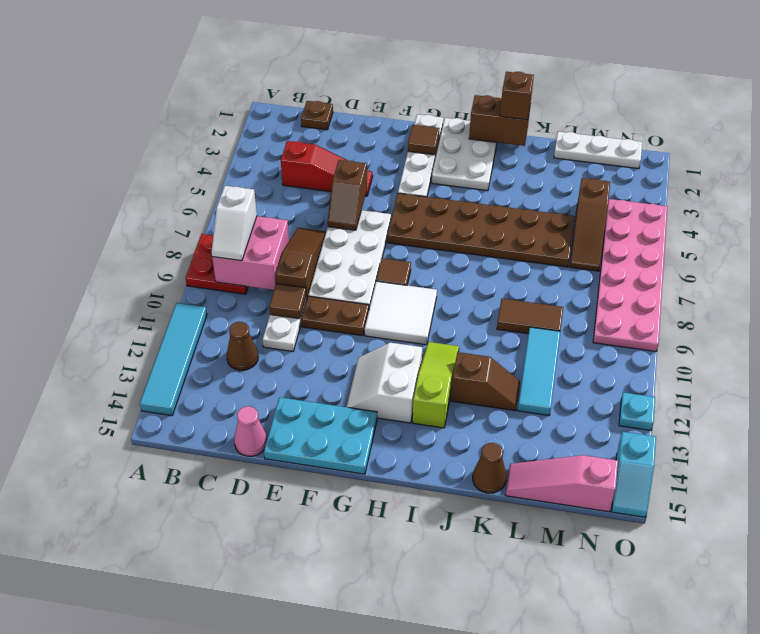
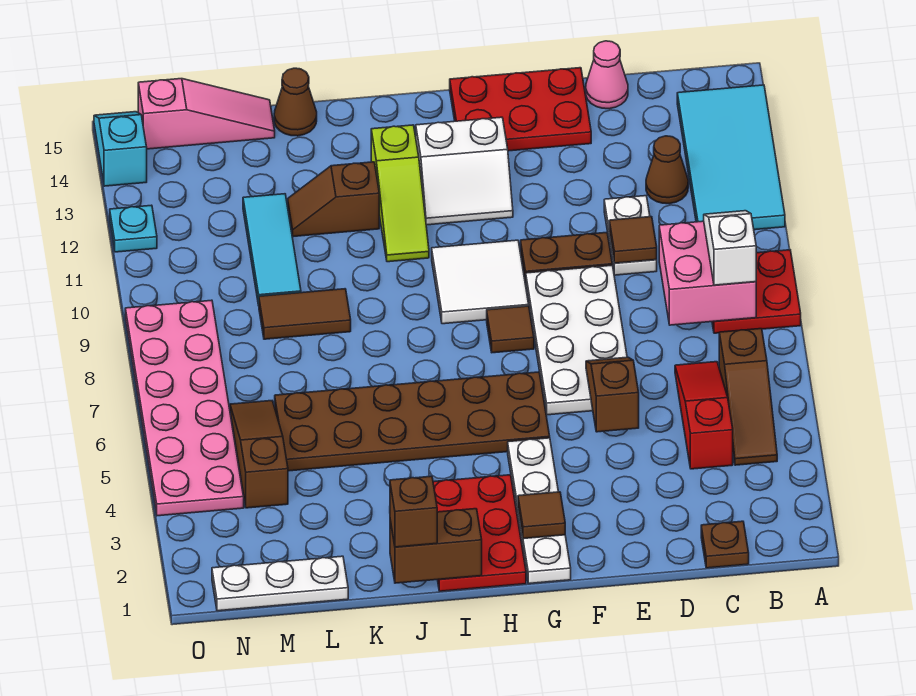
cyan tile A11:A14 level 1 -> cyan tile A11:B14 level 1
red slope C4:E4 level 1 top C -> red slope C4:C6 level 1 top 4
brown slope D7:D9 level 1 top 9 -> brown slope B4:B6 level 1 top 6
cyan plate E14:G15 level 1 -> red plate E14:G15 level 1
white slope G12:H13 level 1 top H -> white slope G12:H13 level 1 top 13
white plate H1:I3 level 1 -> red plate H1:I3 level 1

